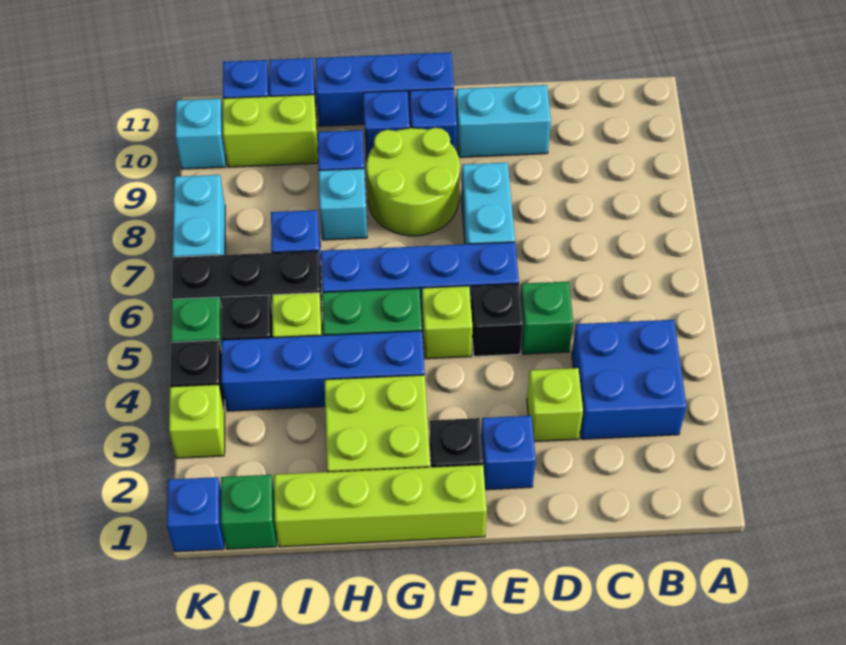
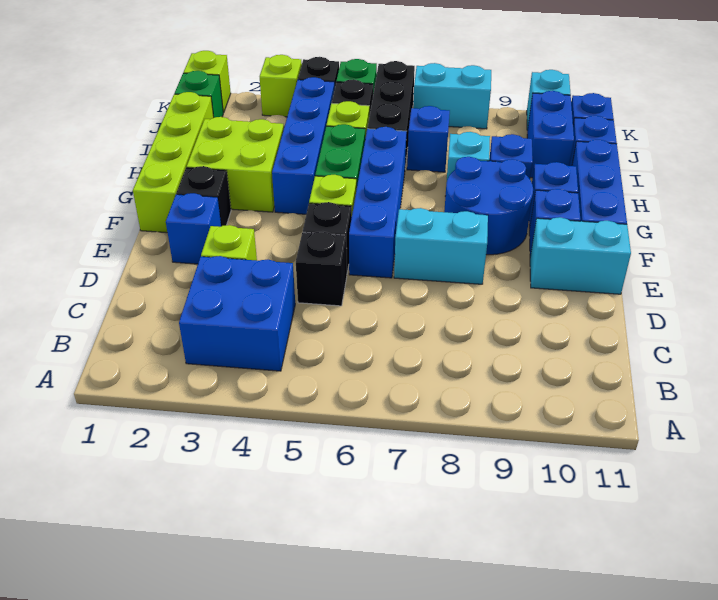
green brick D5 level 1 -> black brick D5 level 1
cyan brick D10:E10 level 1 -> cyan brick E10:E11 level 1
lime round brick F8:G9 level 1 -> blue round brick F8:G9 level 1
lime brick I10:J10 level 1 -> blue brick I10:J10 level 1
blue brick K1 level 1 -> lime brick K1 level 1

